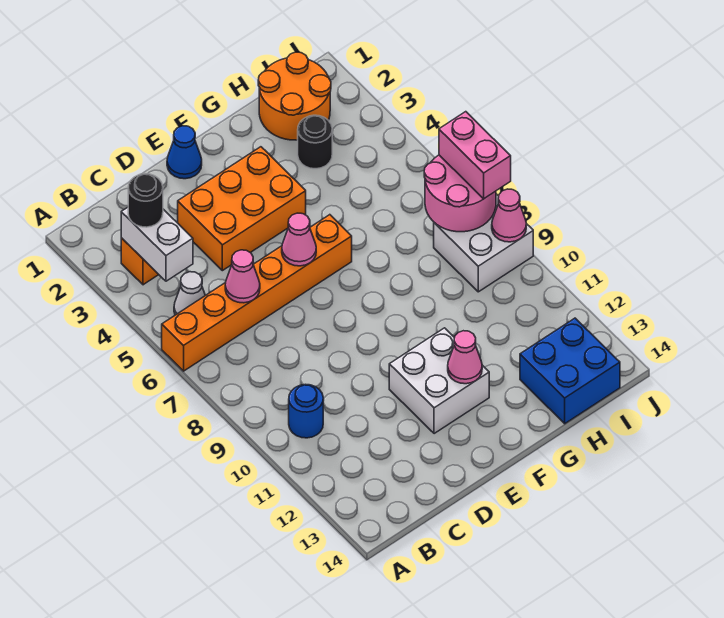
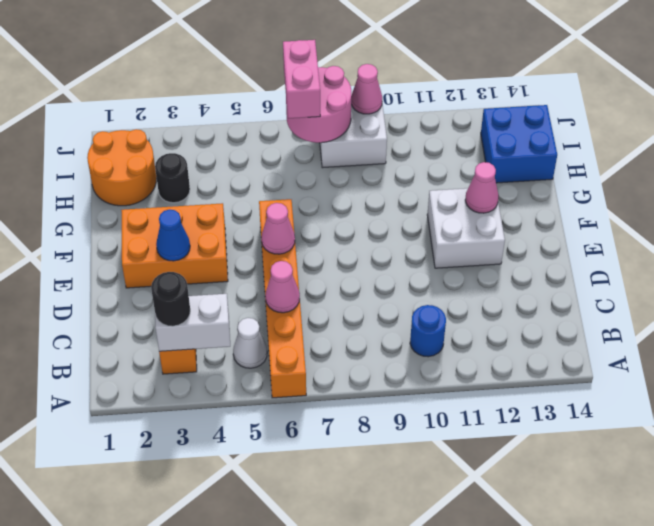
orange brick D3:F4 level 1 -> orange brick E2:F4 level 1
blue cone E1 level 1 -> blue cone E3 level 2
pink brick J7:J8 level 3 -> pink brick I7:J7 level 3

